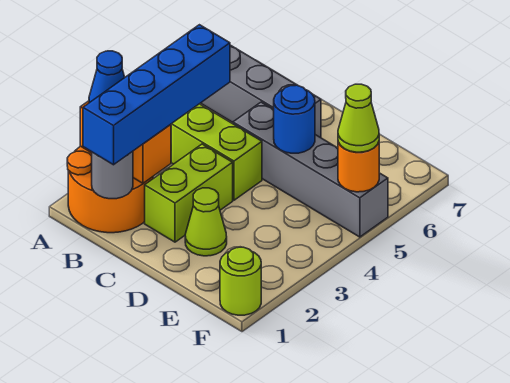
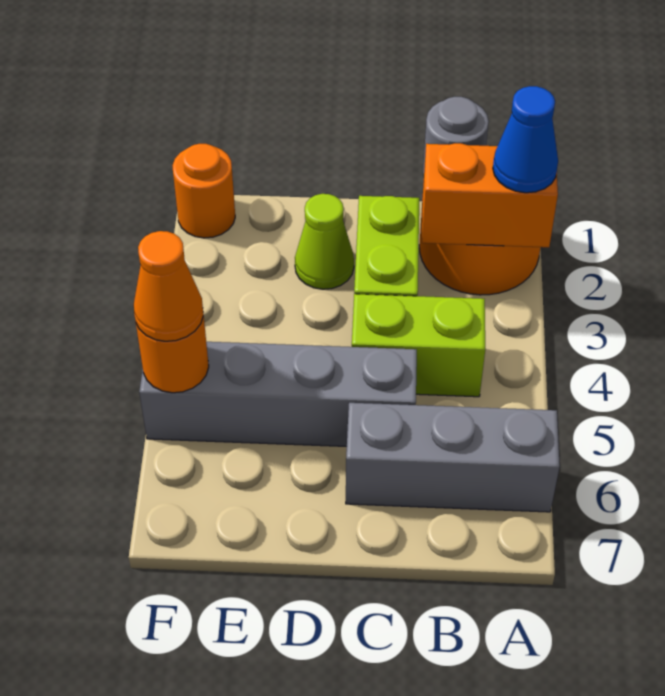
blue brick B1:B4 level 3 -> none
blue round brick D5 level 2 -> none
lime round brick F1 level 1 -> orange round brick F1 level 1
lime cone F5 level 3 -> orange cone F5 level 3

